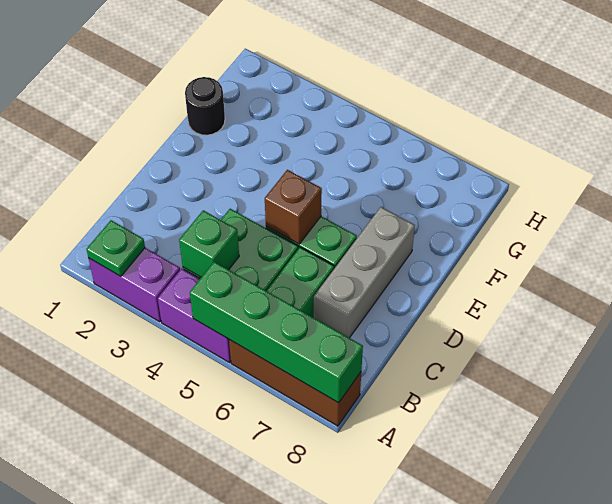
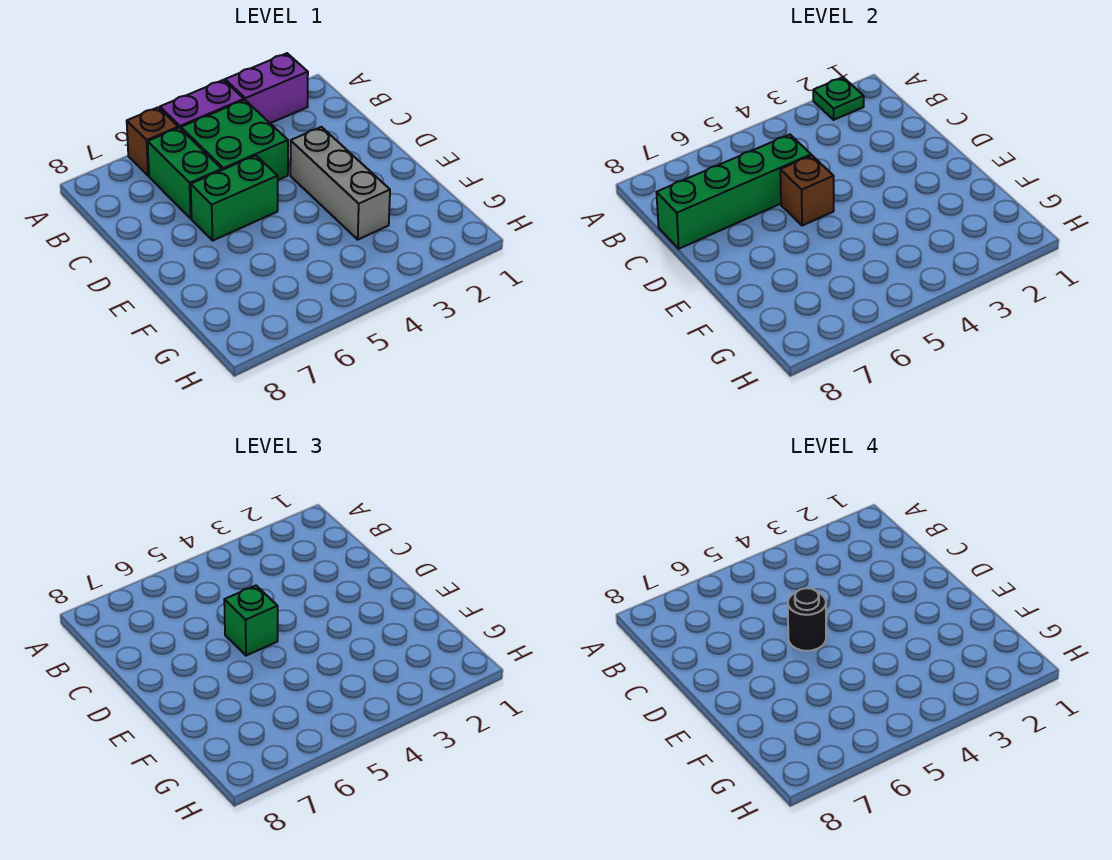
green brick A5:A8 level 2 -> green brick C5:C8 level 2
brown brick A6:A8 level 1 -> brown brick A6 level 1
green brick B4 level 2 -> green brick D5 level 3
grey brick C7:E7 level 1 -> grey brick D3:F3 level 1
black round brick F1 level 1 -> black round brick D5 level 4

